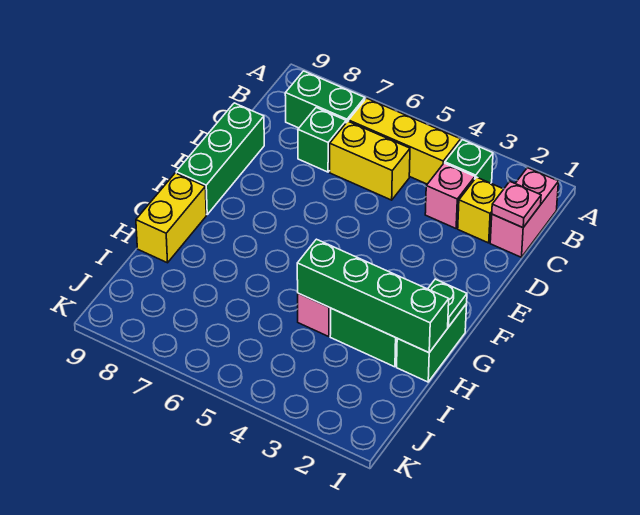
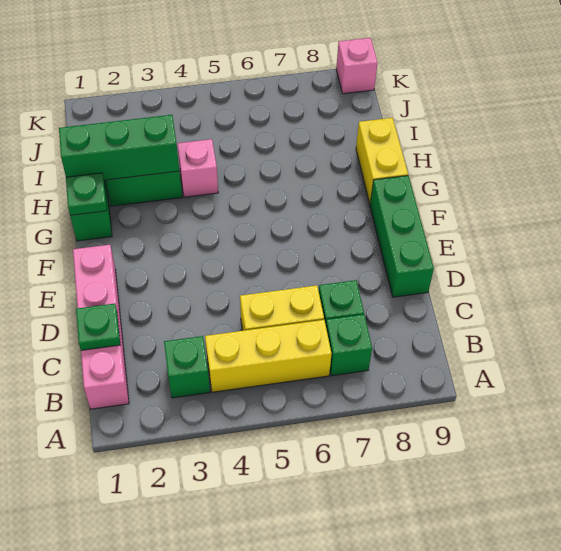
pink brick B1:C1 level 1 -> pink brick B1:E1 level 1
green brick B7:B8 level 1 -> green brick B7 level 1
pink plate C1 level 2 -> green plate C1 level 2
yellow brick C2 level 1 -> none
pink brick C3 level 1 -> pink brick K9 level 1
green brick H1:H4 level 2 -> green brick H1:H3 level 2

